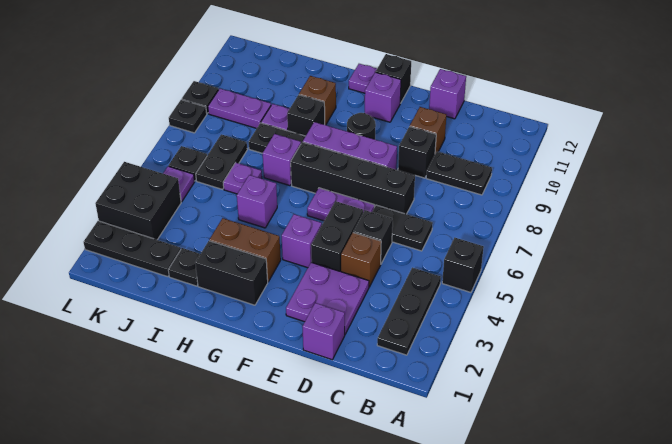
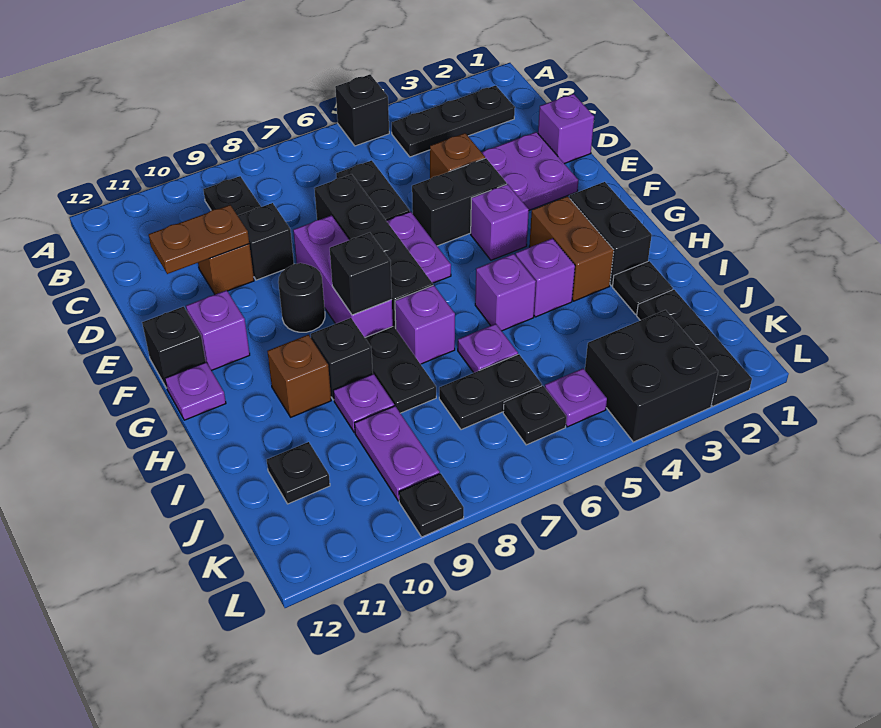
black brick D5 level 1 -> black brick G8 level 2
none -> brown plate D10:D11 level 2
purple brick D12 level 1 -> purple brick H4 level 1
black plate L8 level 1 -> black plate J11 level 1

